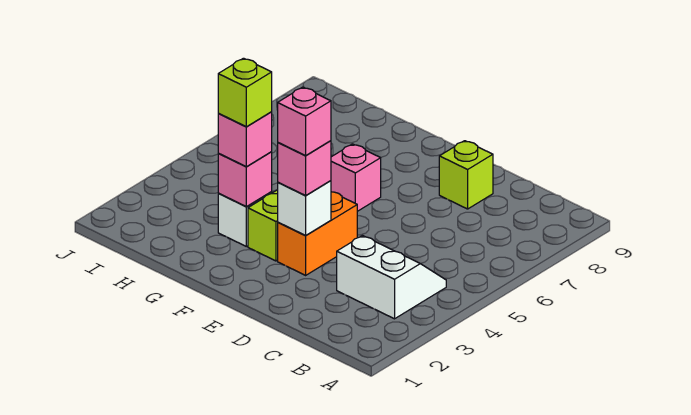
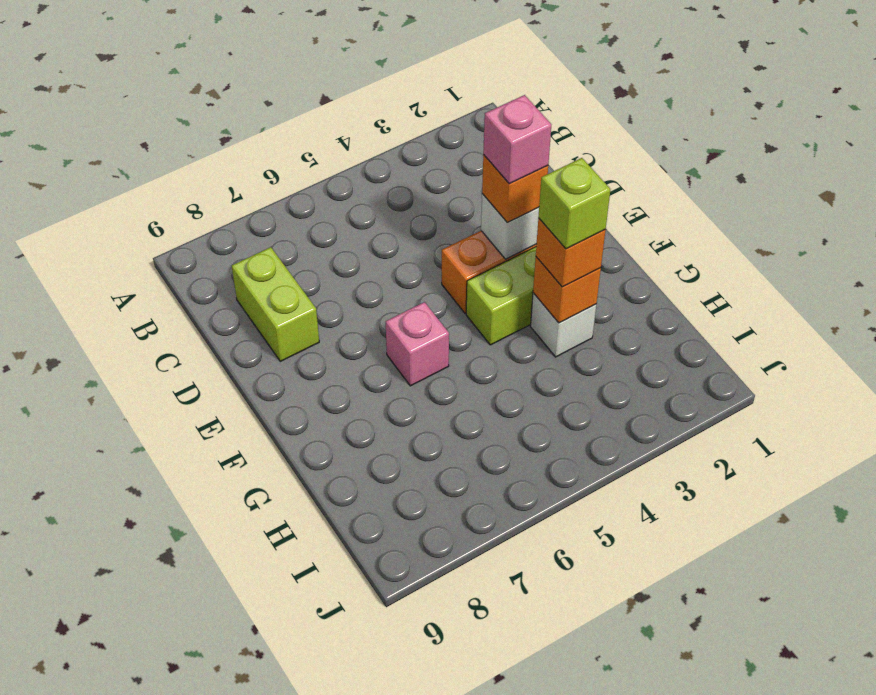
white slope B3:C4 level 1 top 3 -> none
lime brick D8 level 1 -> lime brick C8:D8 level 1
pink brick E3 level 3 -> orange brick E3 level 3
pink brick G3 level 2 -> orange brick G3 level 2
pink brick G3 level 3 -> orange brick G3 level 3

